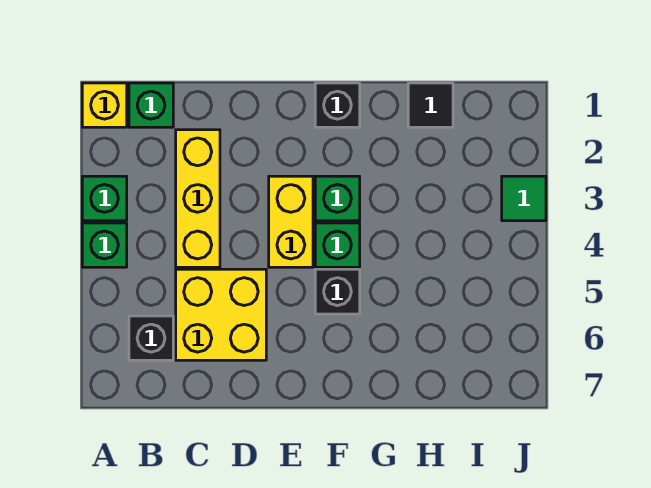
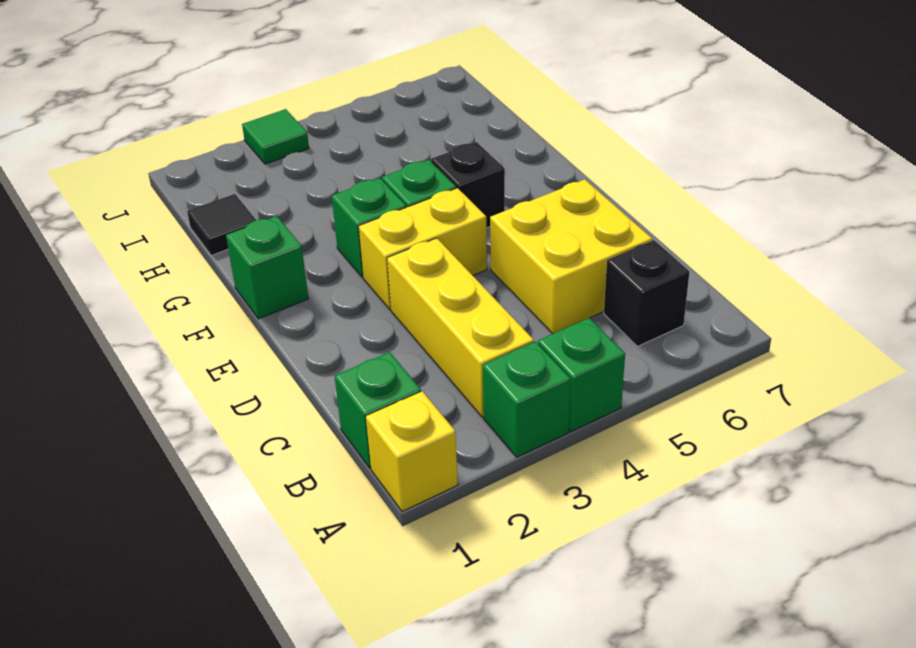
yellow brick C2:C4 level 1 -> yellow brick B3:D3 level 1
black brick F1 level 1 -> green brick F1 level 1

